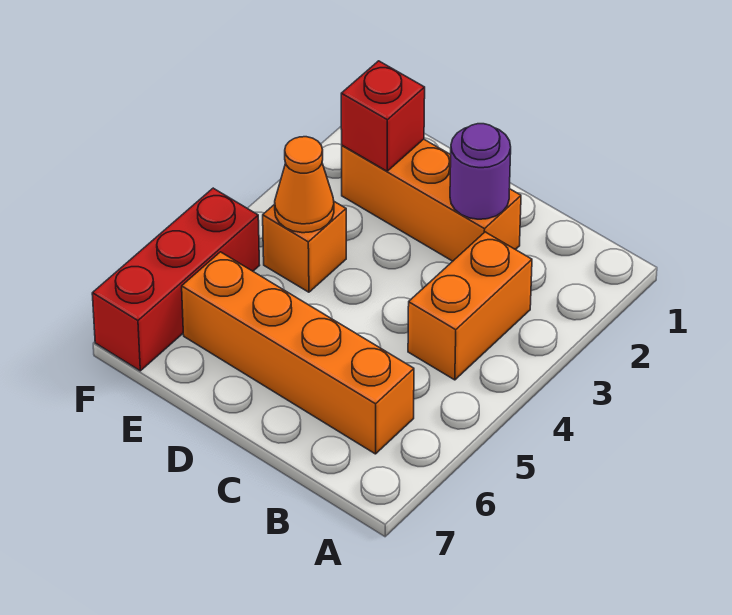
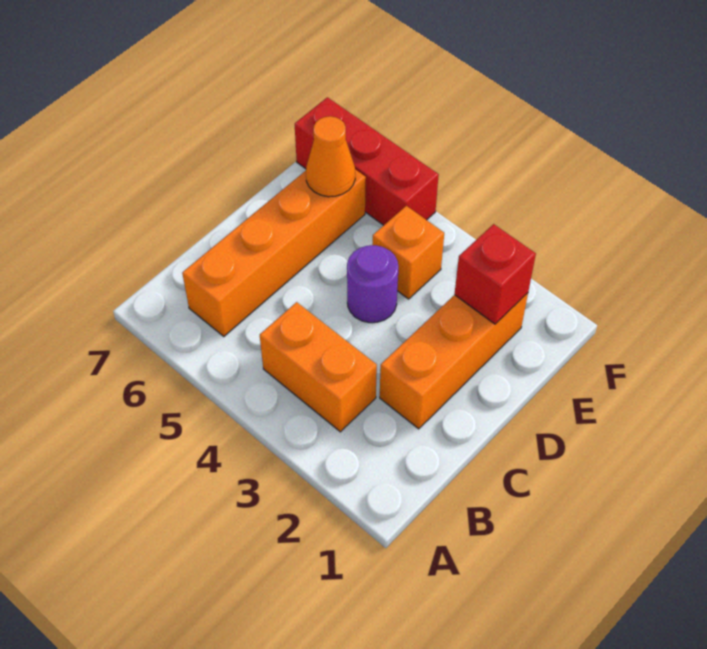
purple round brick C2 level 2 -> purple round brick D4 level 1
orange cone E4 level 2 -> orange cone E6 level 2

